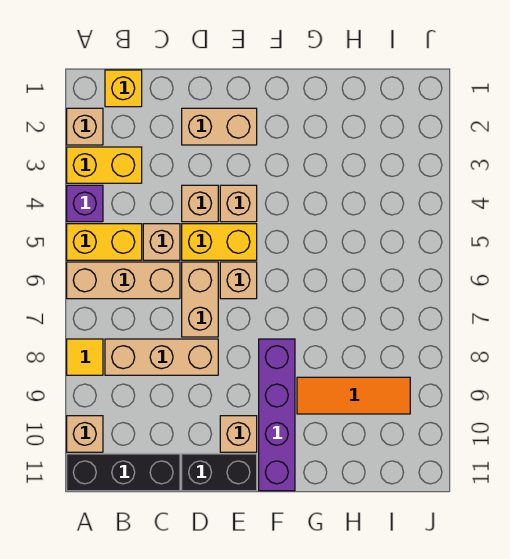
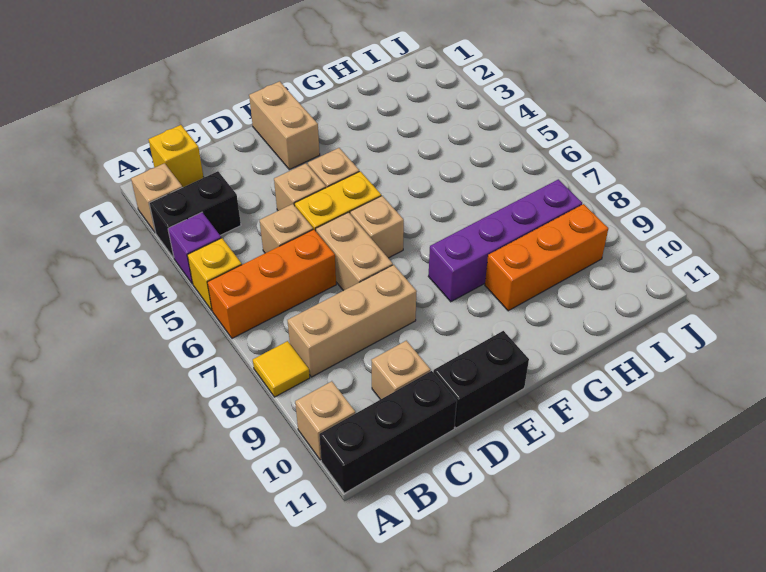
yellow brick A3:B3 level 1 -> black brick A3:B3 level 1
yellow brick A5:B5 level 1 -> yellow brick A5 level 1
tan brick A6:C6 level 1 -> orange brick A6:C6 level 1
tan brick D2:E2 level 1 -> tan brick E1:E2 level 1
tan brick E10 level 1 -> tan brick C10 level 1
purple brick F8:F11 level 1 -> purple brick F8:I8 level 1
orange tile G9:I9 level 1 -> orange brick G9:I9 level 1

